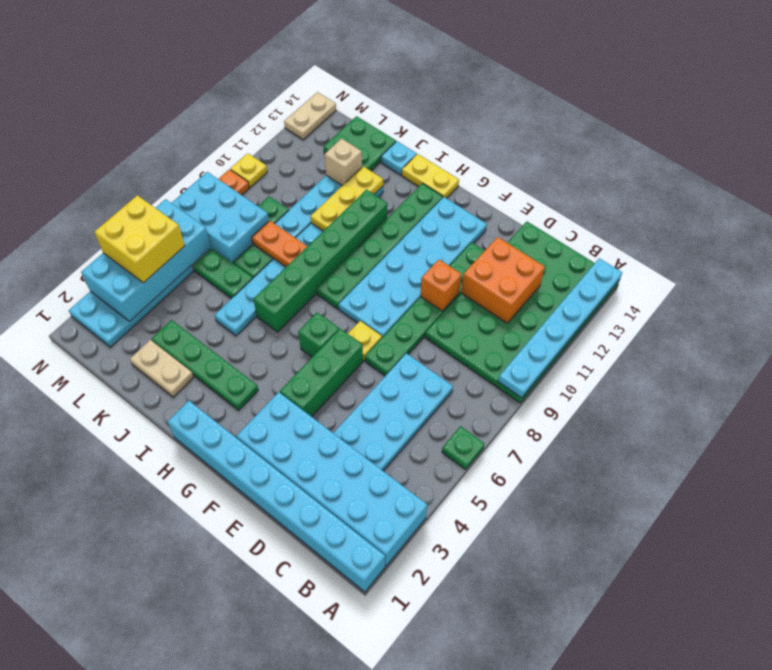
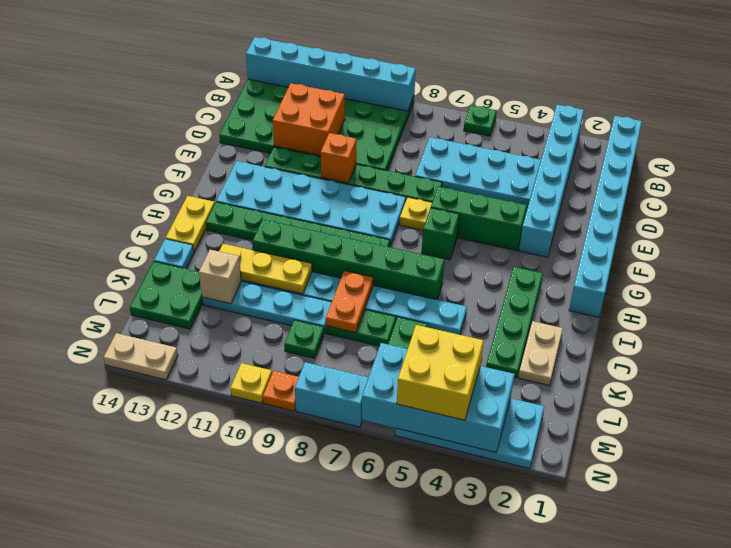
cyan brick A2:F3 level 1 -> cyan brick A3:F3 level 1
cyan plate A9:A14 level 2 -> cyan brick A9:A14 level 2
cyan brick L7:N8 level 1 -> cyan brick N7:N8 level 1

